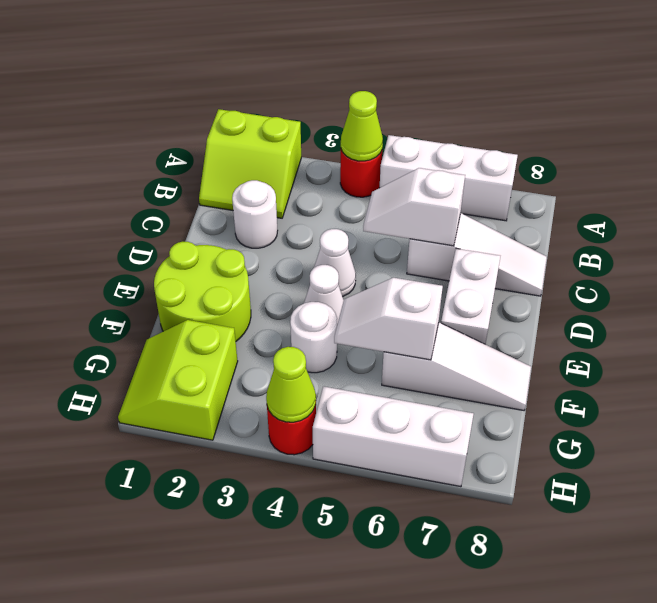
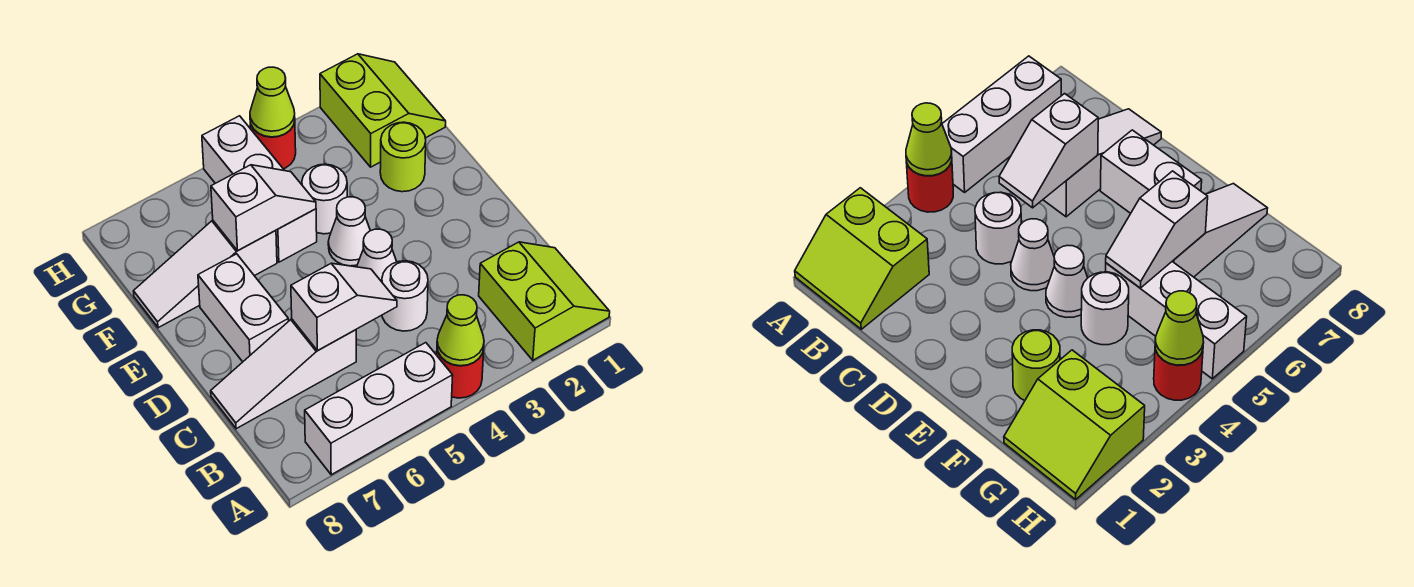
lime slope A1:B2 level 1 top A -> lime slope A1:B2 level 1 top 2
white round brick C2 level 1 -> white round brick C4 level 1
lime round brick E1:F2 level 1 -> lime round brick F2 level 1
white brick H5:H7 level 1 -> white brick F5:H5 level 1

